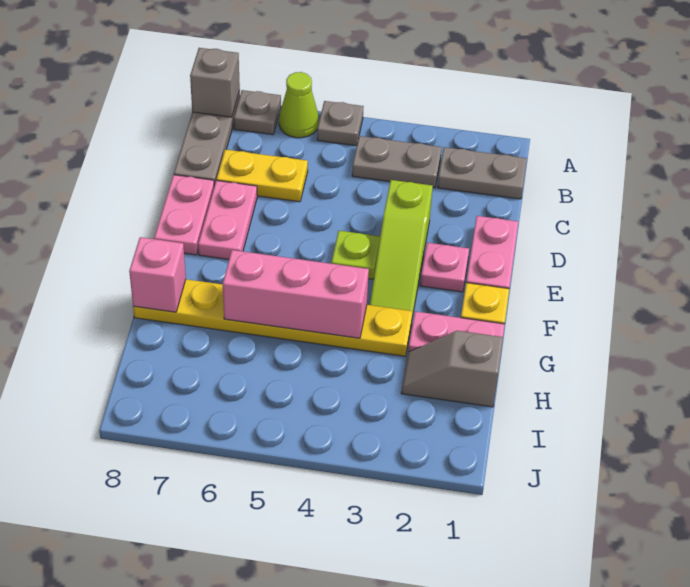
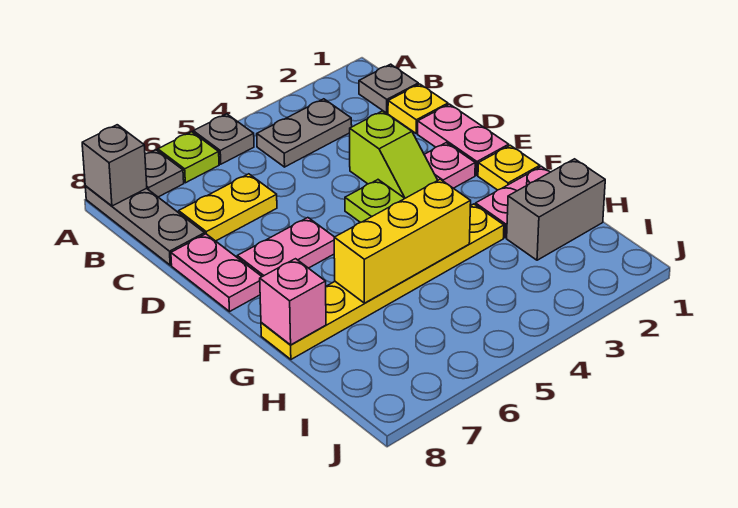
lime cone A6 level 1 -> lime plate A6 level 1
grey plate B1:B2 level 1 -> grey plate B1 level 1
none -> yellow plate C1 level 1
lime slope D3:F3 level 1 top D -> lime slope D3:E3 level 1 top D
pink plate D7:E7 level 1 -> pink plate E6:E7 level 1
pink brick G4:G6 level 2 -> yellow brick G4:G6 level 2
grey slope H1:H2 level 1 top 1 -> grey brick H1:H2 level 1

